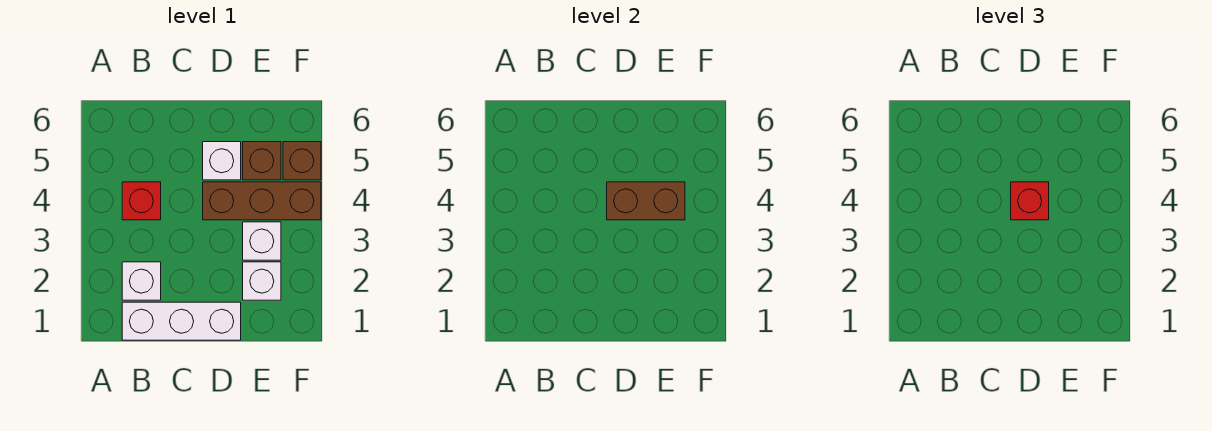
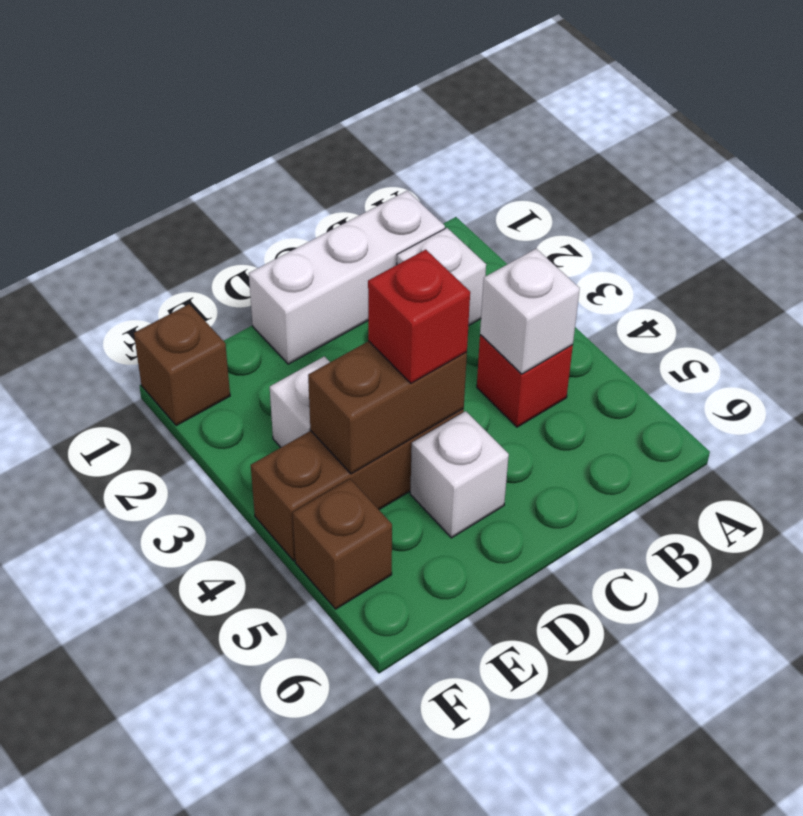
white brick E2 level 1 -> white brick B4 level 2
brown brick E5 level 1 -> brown brick F1 level 1

